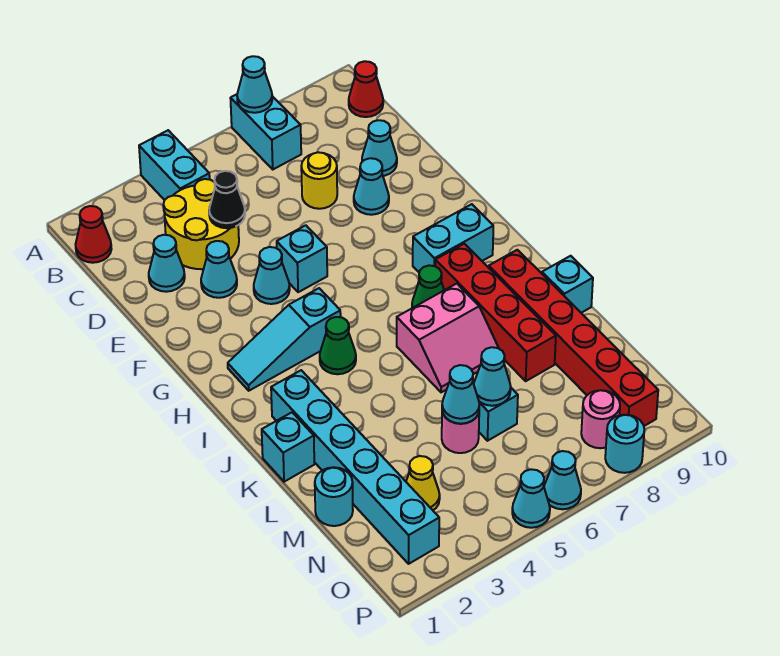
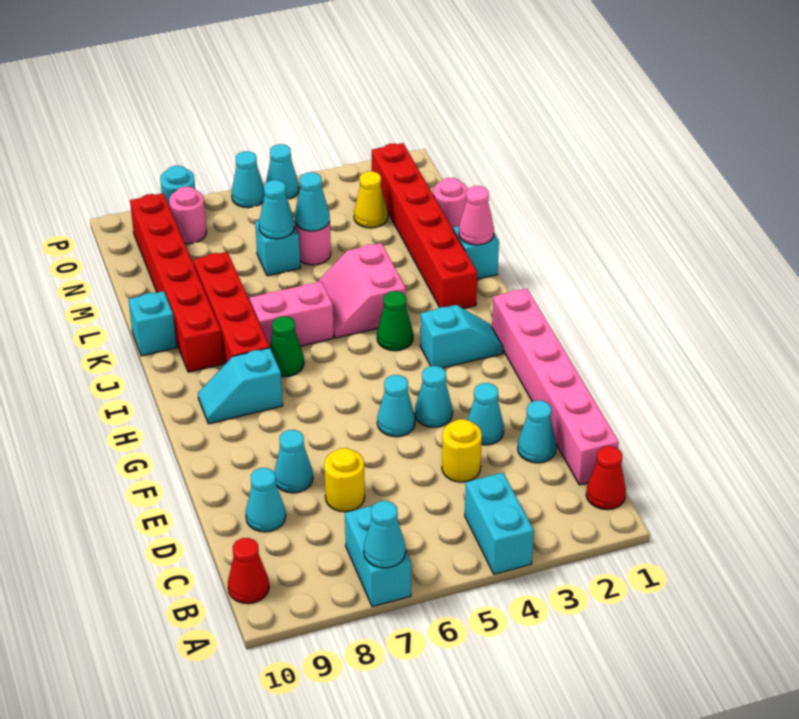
none -> pink brick C1:H1 level 1
yellow round brick C3:D4 level 1 -> yellow round brick D4 level 1
black cone D4 level 2 -> none
cyan brick F5 level 1 -> cyan cone F5 level 1
cyan slope H2:H4 level 1 top 4 -> cyan slope H2:H3 level 1 top 3
cyan brick H8:H9 level 1 -> cyan slope H8:H9 level 1 top 8
cyan brick J2:O2 level 1 -> red brick J2:O2 level 1
none -> pink slope J4:K5 level 1 top 4
none -> pink cone K1 level 2
cyan round brick M1 level 1 -> pink round brick M1 level 1

